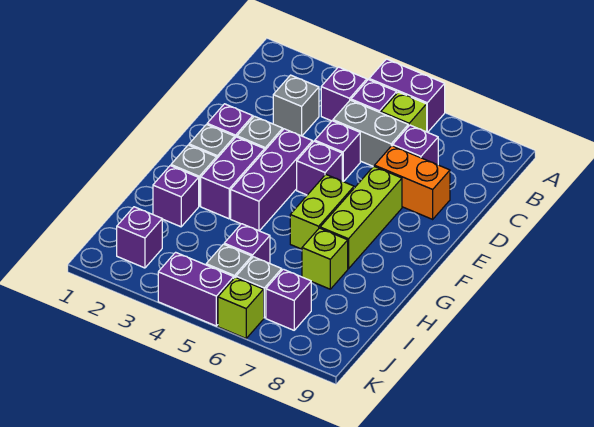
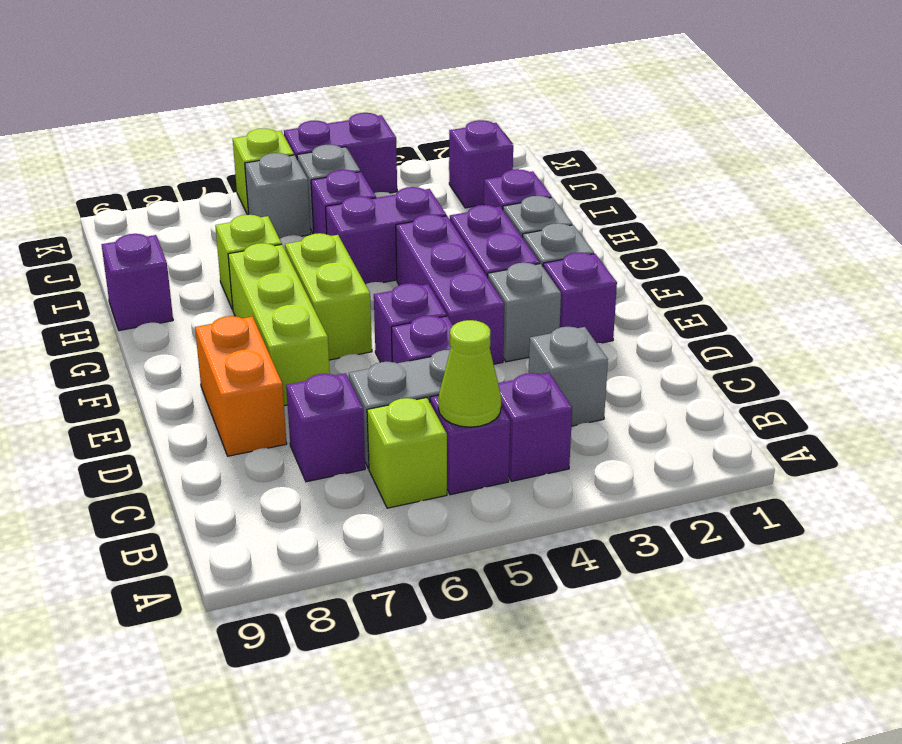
purple brick A5:A6 level 1 -> purple brick H4:H5 level 1
none -> lime cone B5 level 2
orange brick D7:D8 level 1 -> orange brick D8:E8 level 1
purple brick J7 level 1 -> purple brick H9 level 1

